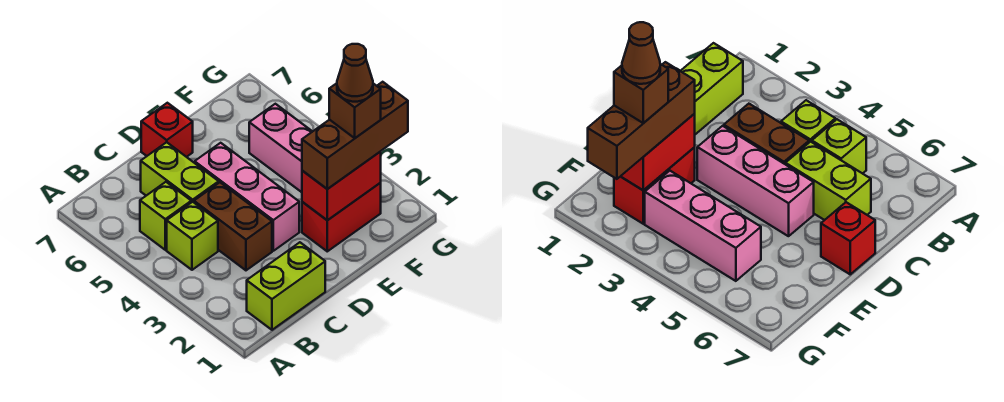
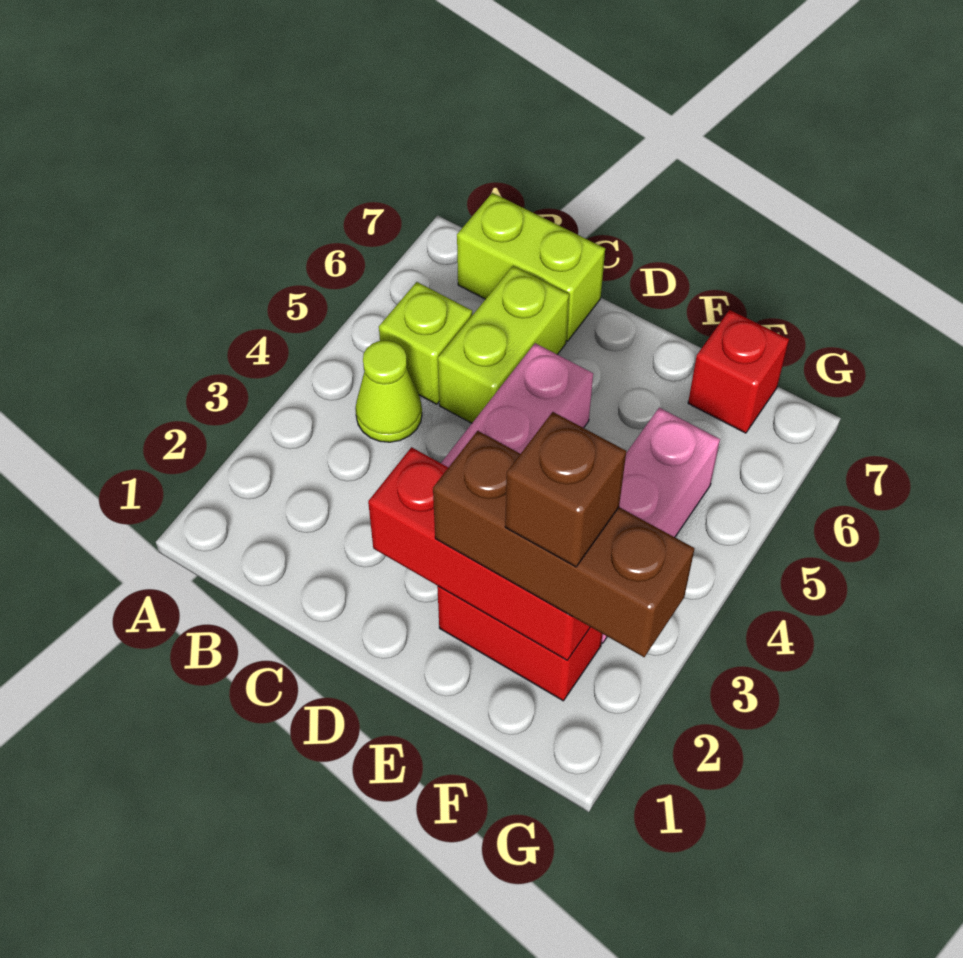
lime brick B1:C1 level 1 -> lime brick B7:C7 level 1
lime brick B4 level 1 -> lime cone B4 level 1
brown brick C3:C4 level 1 -> none
red brick D7 level 1 -> red brick F7 level 1
red brick E2:F2 level 2 -> red brick D2:F2 level 2
brown cone F2 level 5 -> none

